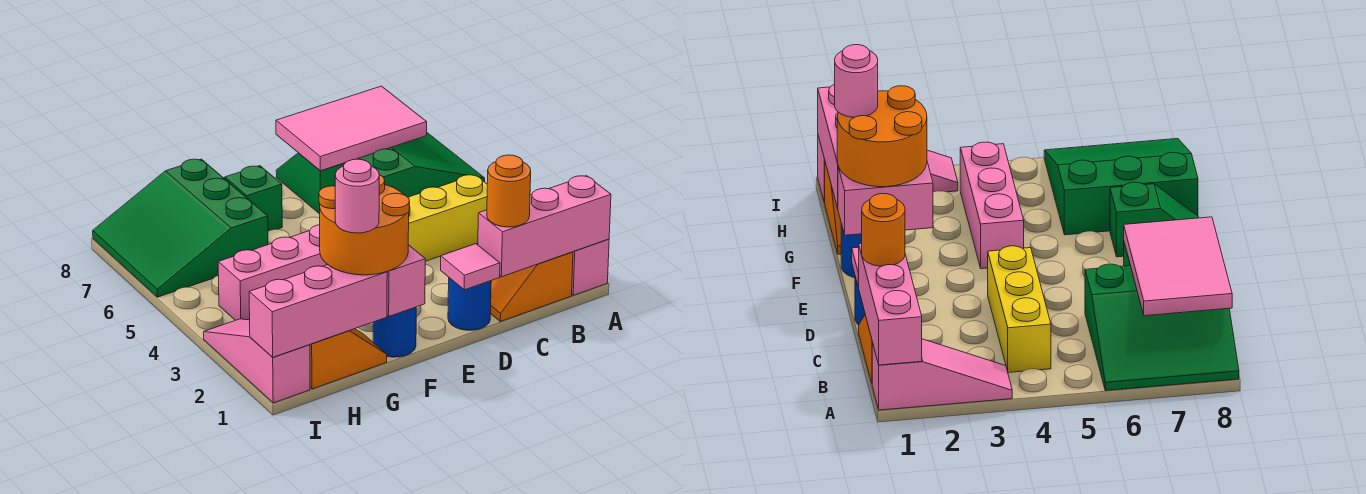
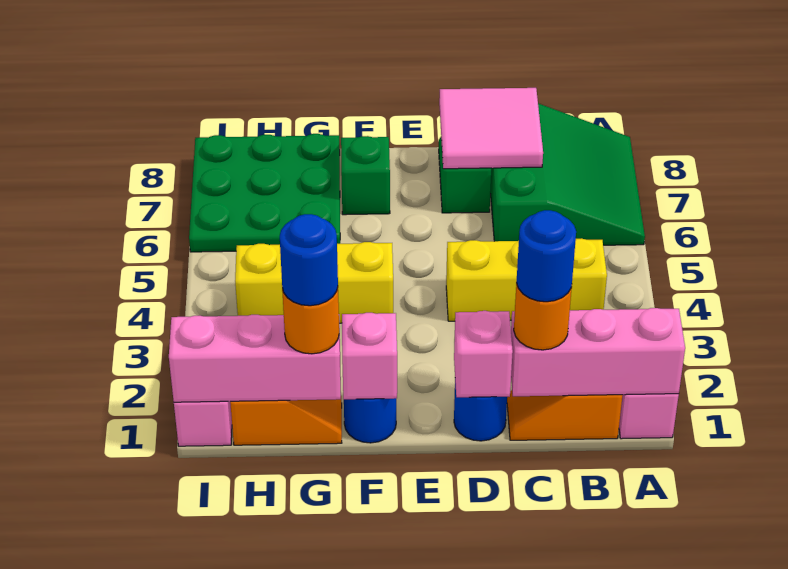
pink tile B7:D8 level 2 -> pink tile C7:D8 level 2
none -> blue round brick C1 level 4
pink tile D1 level 2 -> pink brick D1 level 2
pink brick F1:F2 level 2 -> pink brick F1 level 2
orange round brick F1:G2 level 3 -> orange round brick G1 level 3
pink brick F4:H4 level 1 -> yellow brick F4:H4 level 1
pink round brick G1 level 4 -> blue round brick G1 level 4
green slope G6:I8 level 1 top G -> green plate G6:I8 level 1

